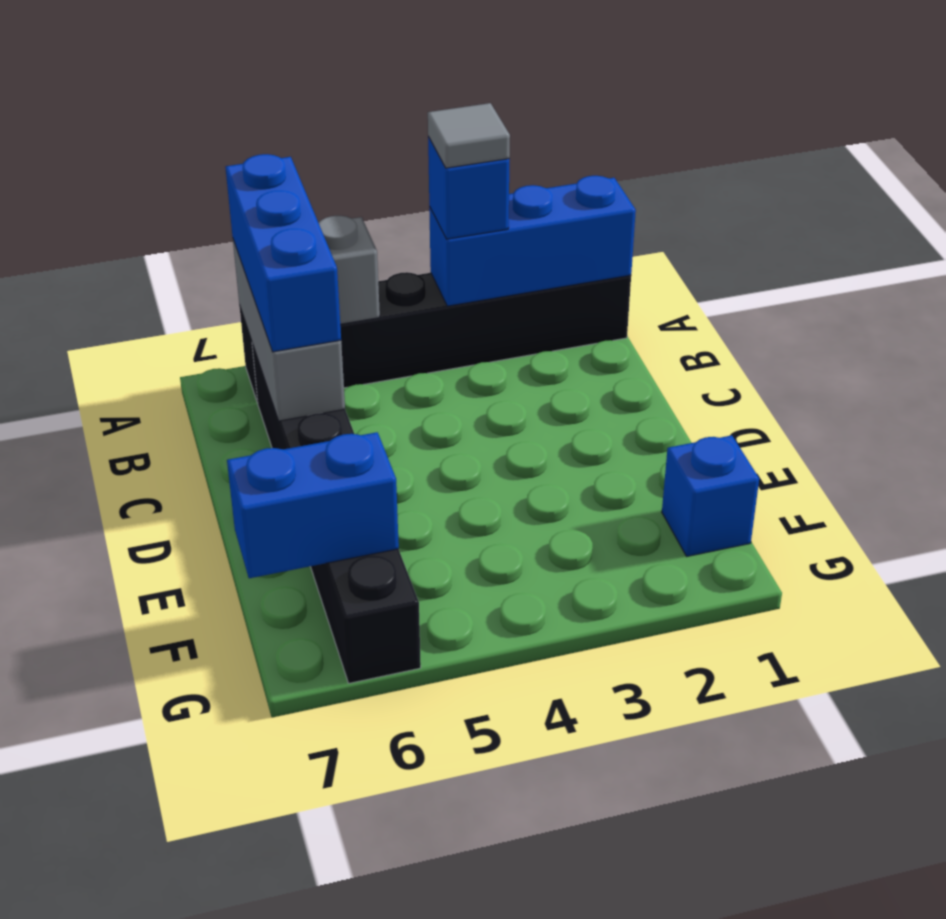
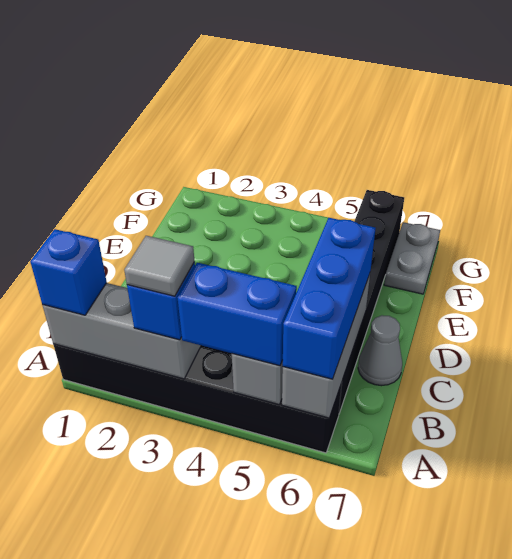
blue brick A1:A3 level 2 -> grey brick A1:A3 level 2
none -> grey cone C7 level 1
blue brick F1 level 1 -> blue brick A1 level 3
blue brick F6:F7 level 2 -> blue brick A4:A5 level 3
none -> grey plate F7:G7 level 1

